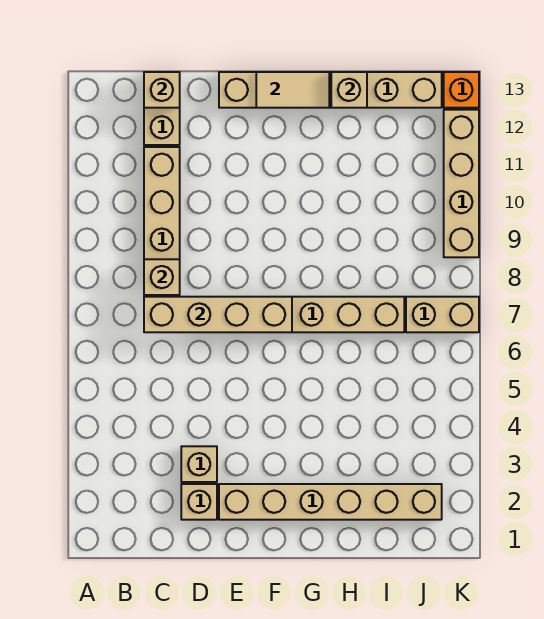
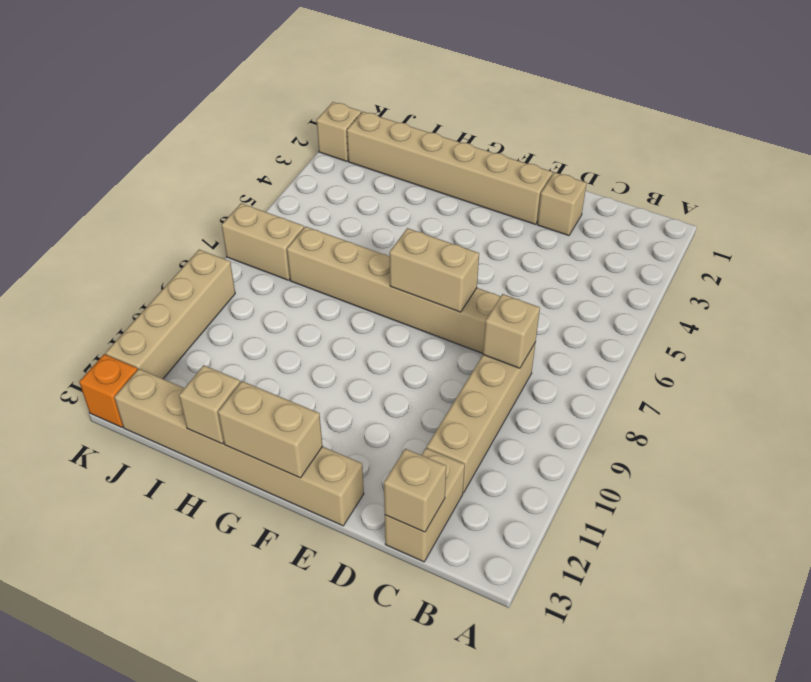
tan brick C7:F7 level 2 -> tan brick E7:F7 level 2
tan brick D3 level 1 -> tan brick K2 level 1
tan tile F13:G13 level 2 -> tan brick F13:G13 level 2

